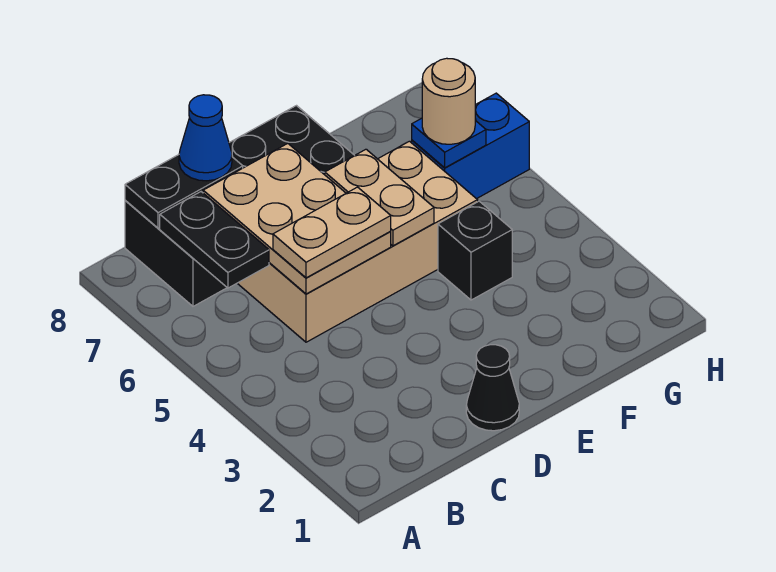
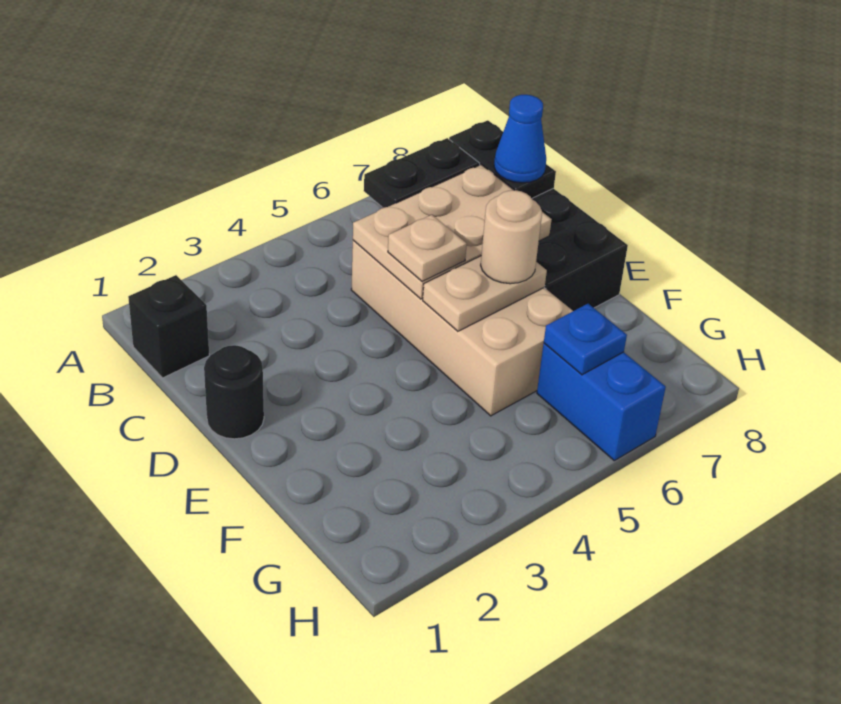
tan plate C5:D5 level 3 -> tan plate D5 level 3
black cone D1 level 1 -> black round brick D1 level 1
black brick F4 level 1 -> black brick B1 level 1
tan round brick G6 level 3 -> tan round brick E6 level 3

